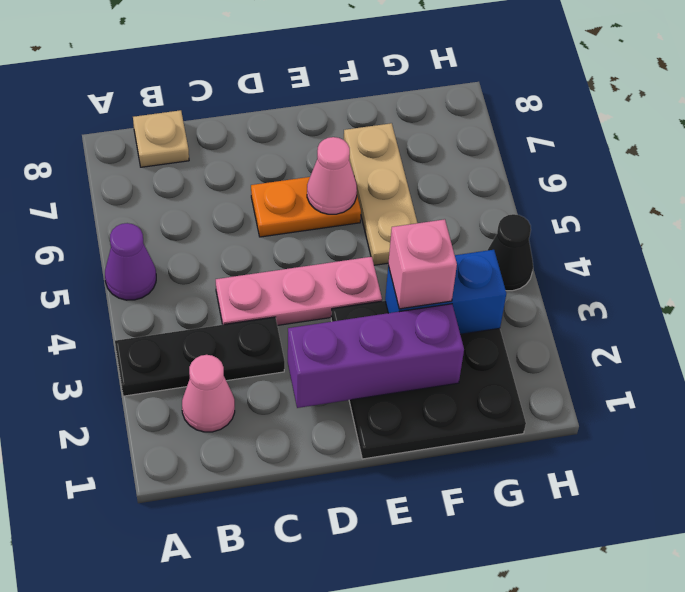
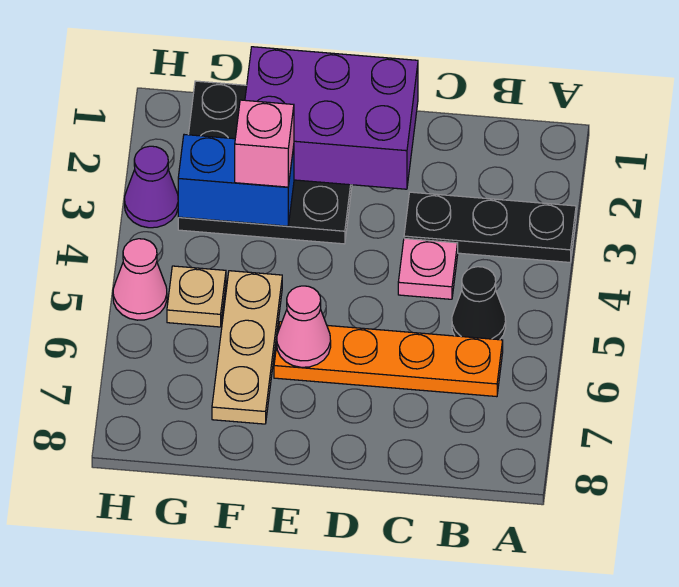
purple cone A5 level 1 -> purple cone H3 level 1
pink cone B2 level 1 -> pink cone H5 level 1
tan plate B8 level 1 -> tan plate G5 level 1
pink plate C4:E4 level 1 -> pink plate C4 level 1
purple brick D2:F2 level 2 -> purple brick D1:F2 level 2
orange plate D6:E6 level 1 -> orange plate B6:E6 level 1
black cone H4 level 1 -> black cone B5 level 1

